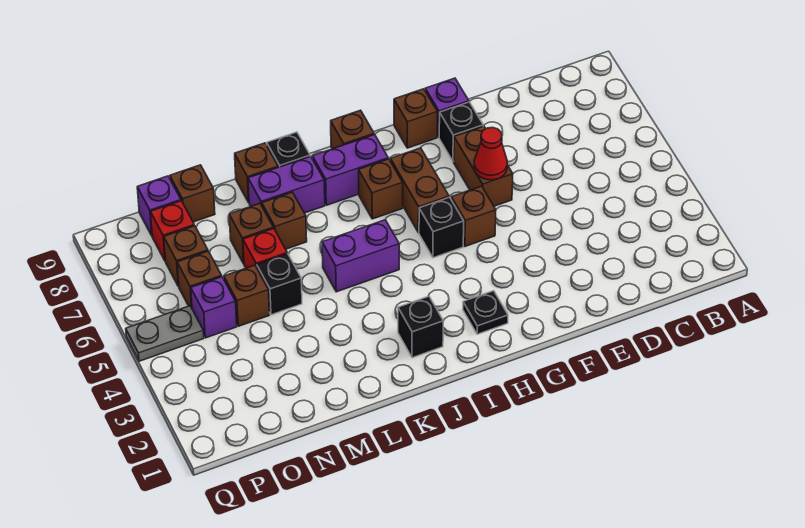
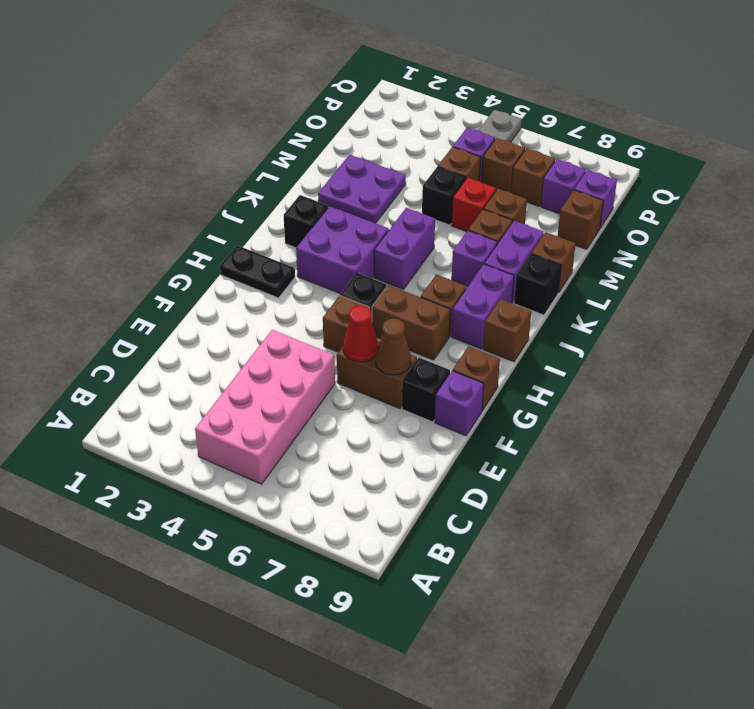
none -> pink brick B4:E5 level 1
none -> brown cone F7 level 2
black plate H2 level 1 -> black plate H1:H2 level 1
none -> purple brick I3:J4 level 1
none -> purple brick K7 level 1
none -> purple plate L2:M3 level 1
red brick O8 level 1 -> purple brick O8 level 1

